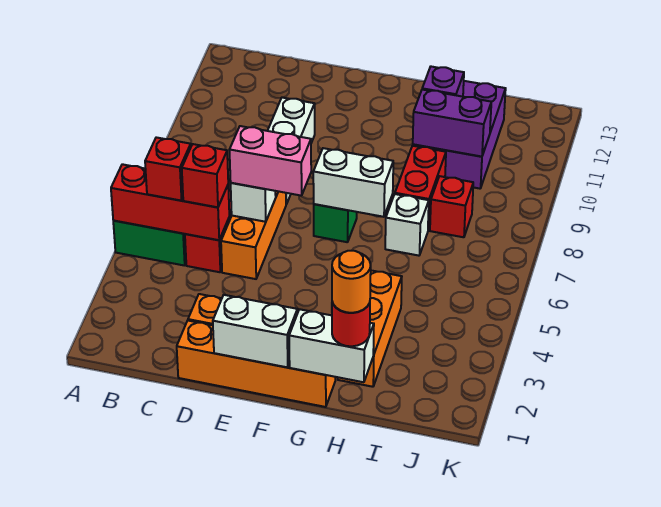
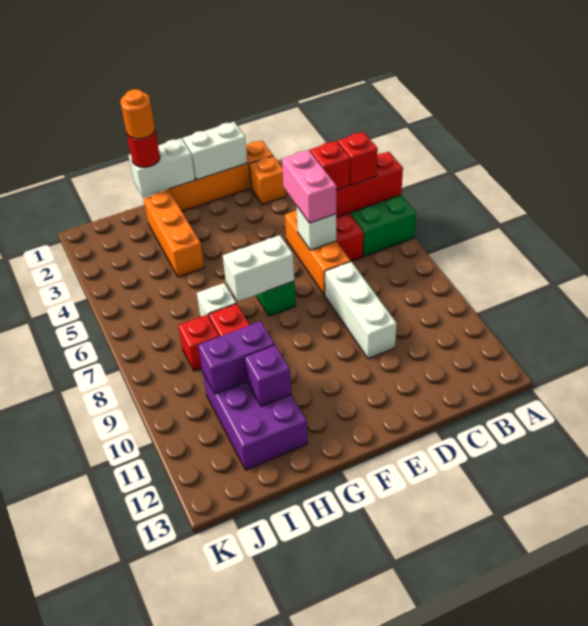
pink brick D6:E6 level 3 -> pink brick D5:D6 level 3

